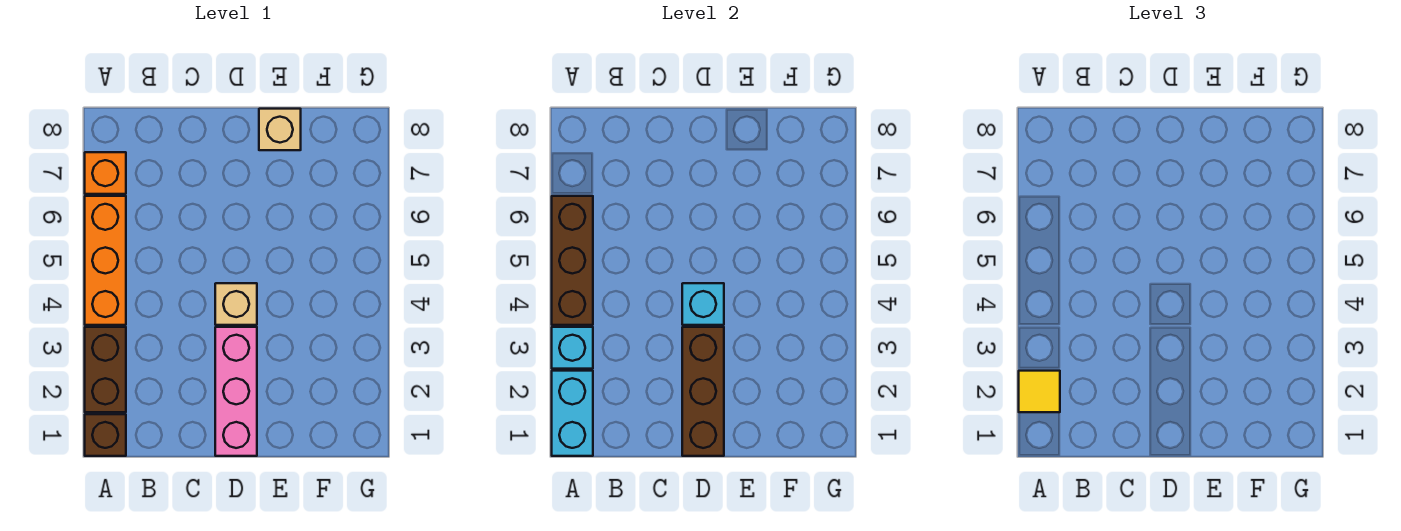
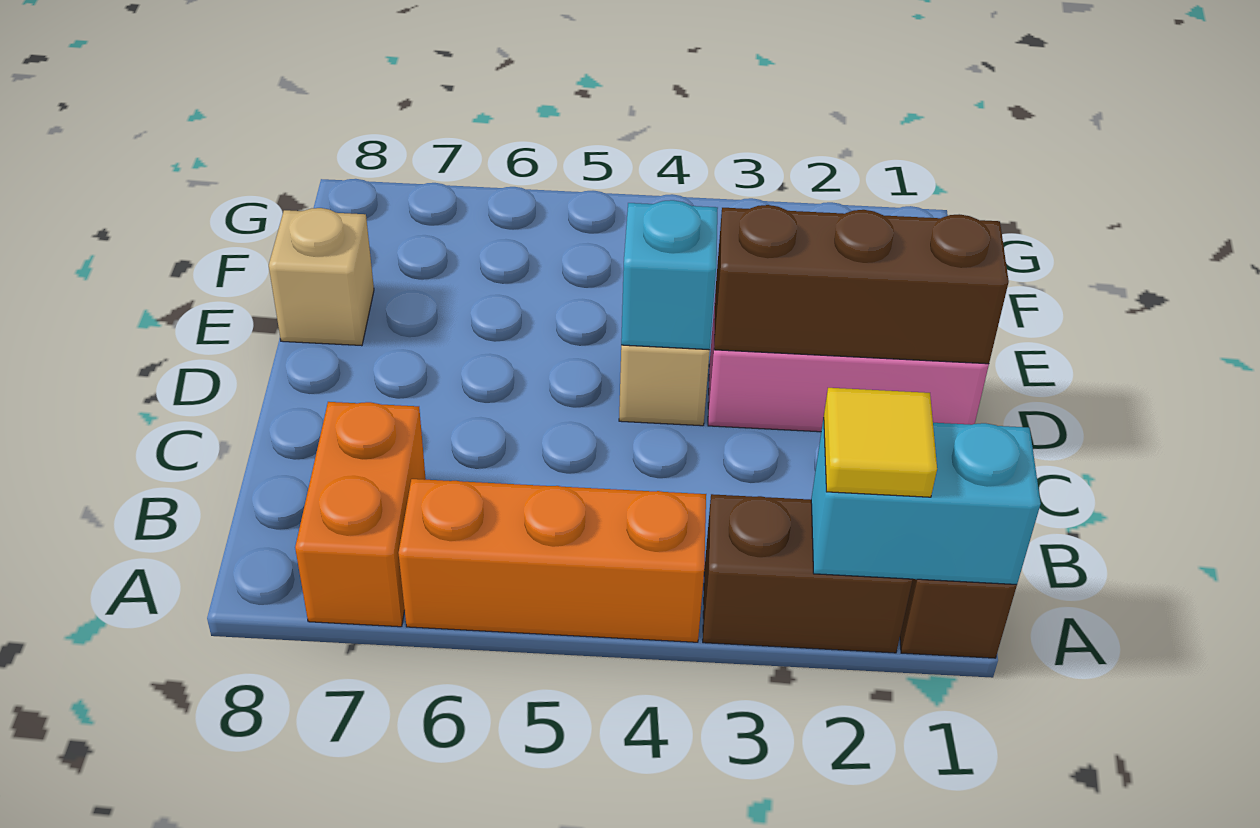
cyan brick A3 level 2 -> none
brown brick A4:A6 level 2 -> none
orange brick A7 level 1 -> orange brick A7:B7 level 1

